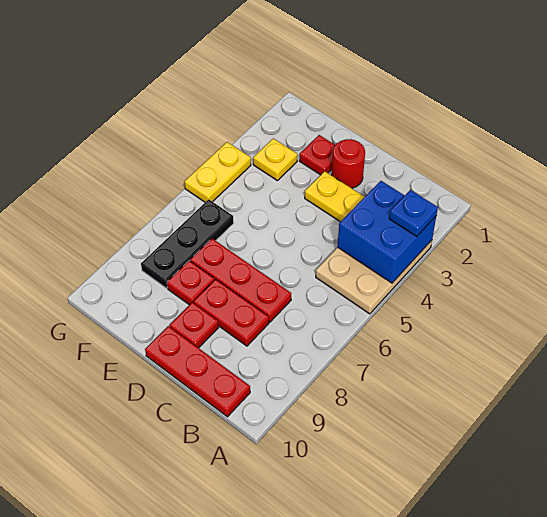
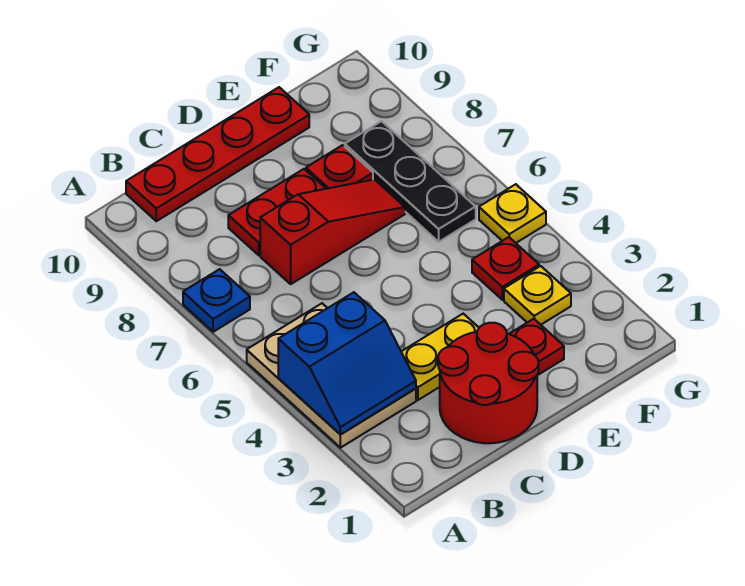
blue brick A3:B4 level 2 -> blue slope A3:B4 level 2 top 4
blue plate A3 level 3 -> blue plate A7 level 1
red plate B10:D10 level 1 -> red plate B10:E10 level 1
red plate C7:E7 level 1 -> red slope C7:E7 level 1 top C
red round brick D2 level 1 -> red round brick C1:D2 level 1
red plate D9 level 1 -> red plate F4 level 1
yellow plate G4:G5 level 1 -> yellow plate G5 level 1

